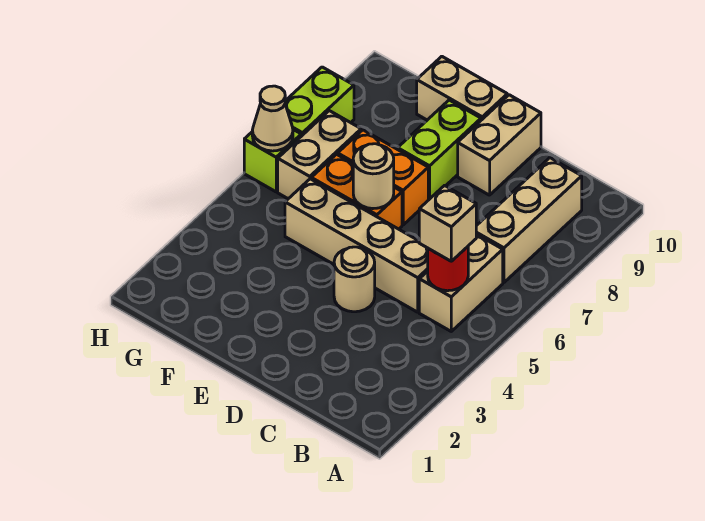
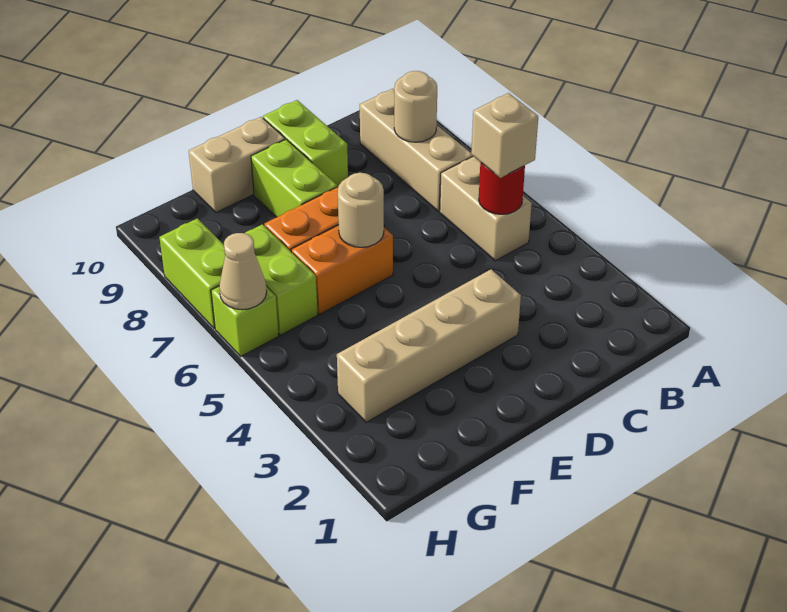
tan brick C5:F5 level 1 -> tan brick D3:G3 level 1
tan round brick D4 level 1 -> tan round brick B8 level 2
tan brick D9:D10 level 1 -> lime brick D9:D10 level 1
tan brick G6:G7 level 1 -> lime brick G6:G7 level 1

